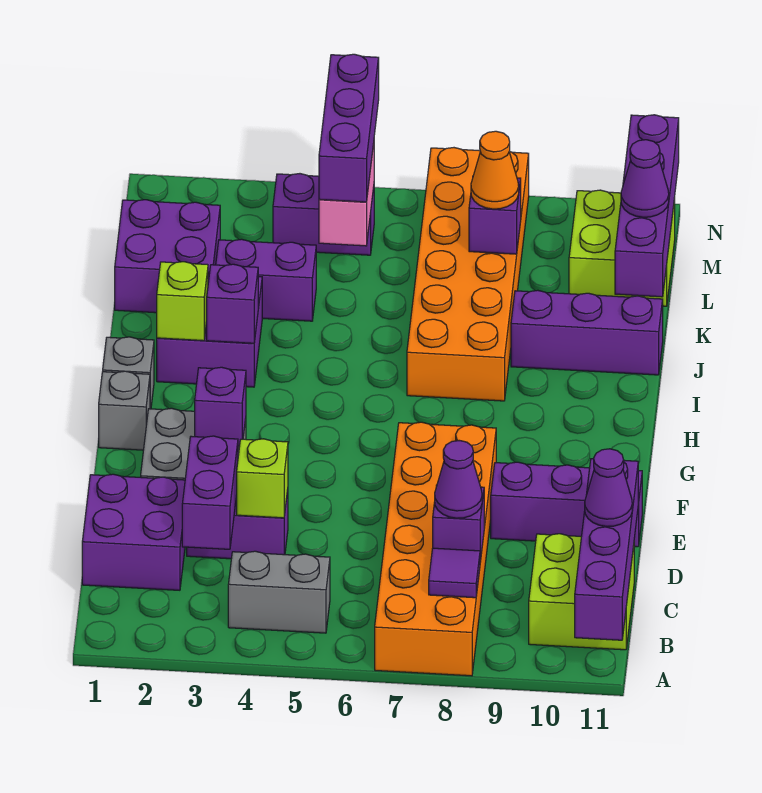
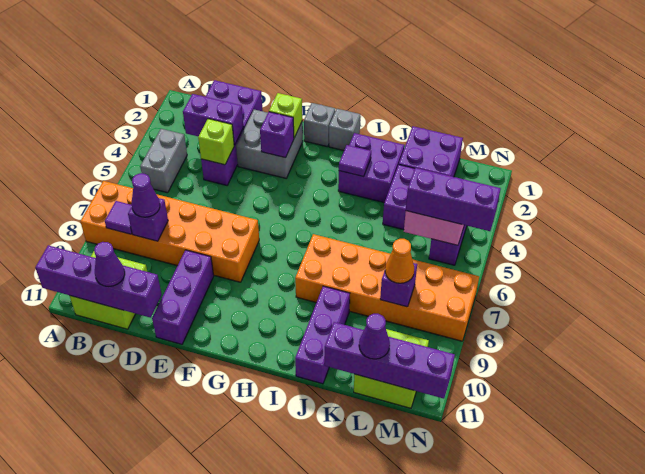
lime brick I2 level 2 -> lime brick F2 level 2
purple brick I3 level 2 -> purple tile I3 level 2

